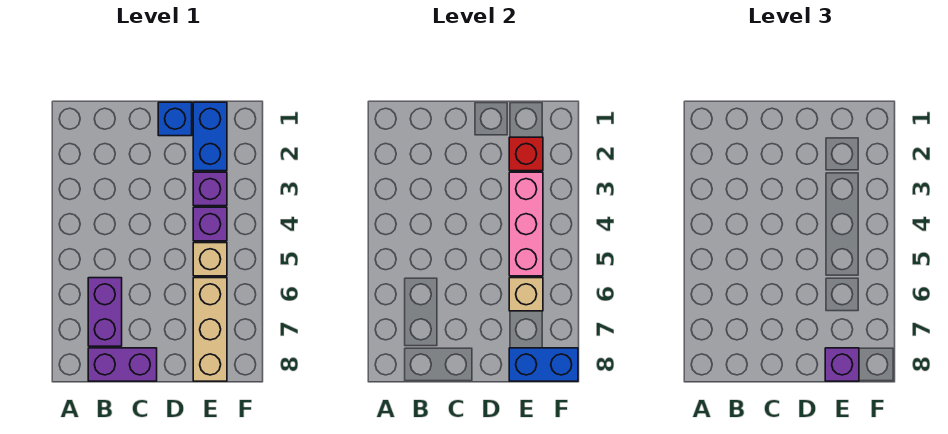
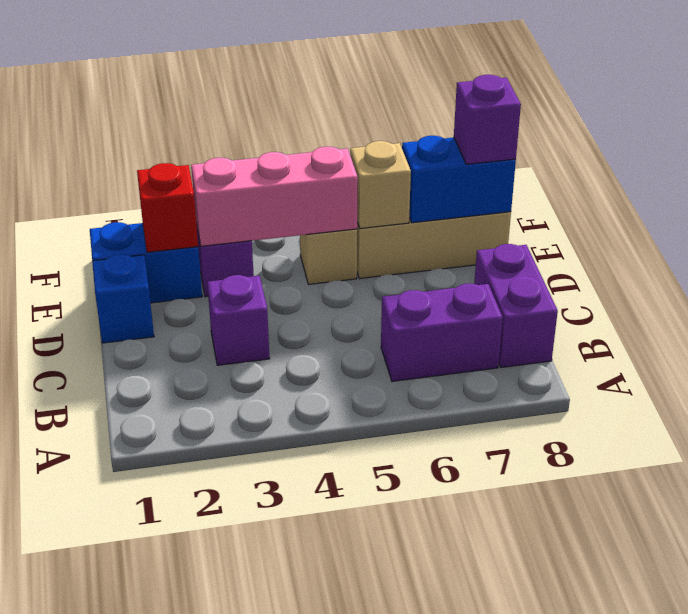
purple brick E4 level 1 -> purple brick C3 level 1
blue brick E8:F8 level 2 -> blue brick E7:E8 level 2

